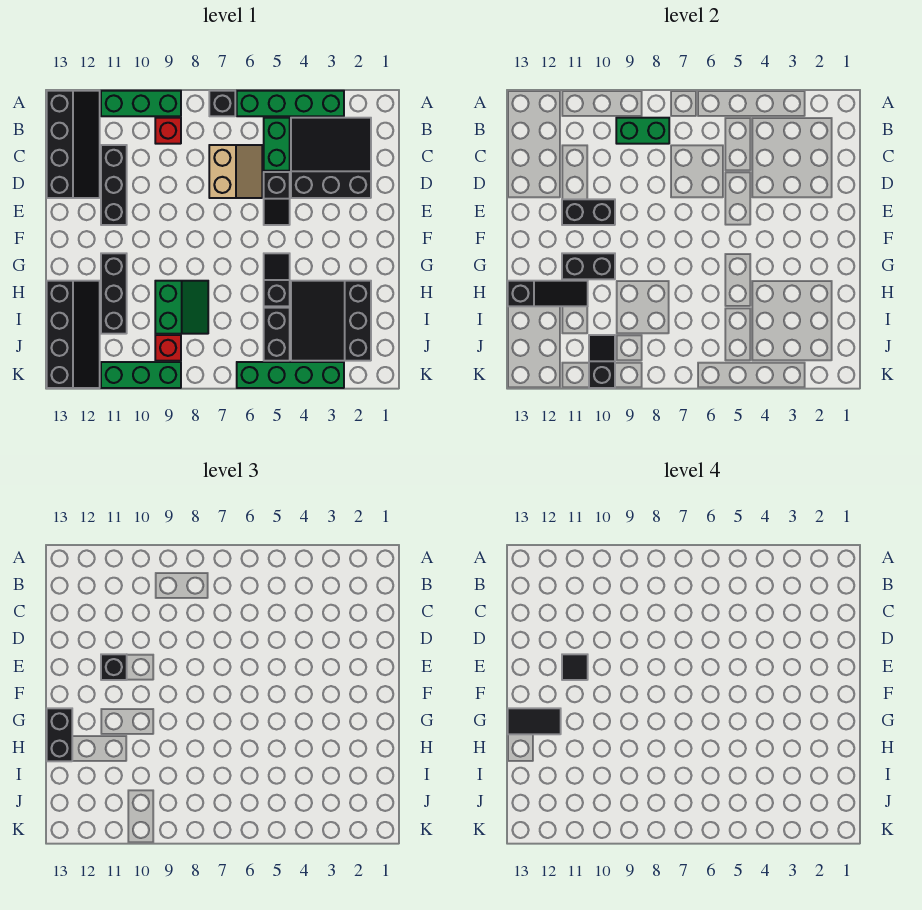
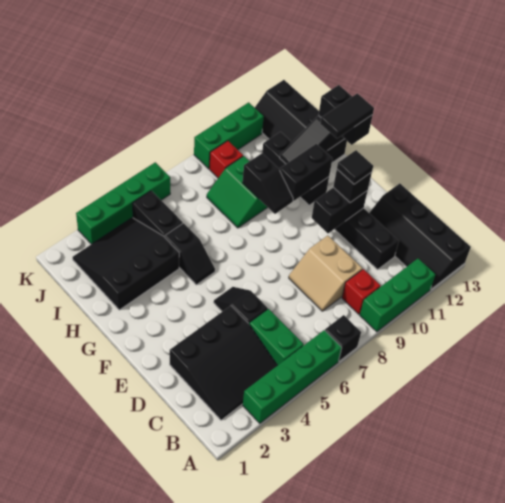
green brick B8:B9 level 2 -> none
tan slope C6:D7 level 1 top 7 -> tan slope C8:D9 level 1 top 9
black slope H2:J4 level 1 top 2 -> black slope H2:J4 level 1 top H
black slope J10:K10 level 2 top K -> black slope G9:H9 level 2 top H

